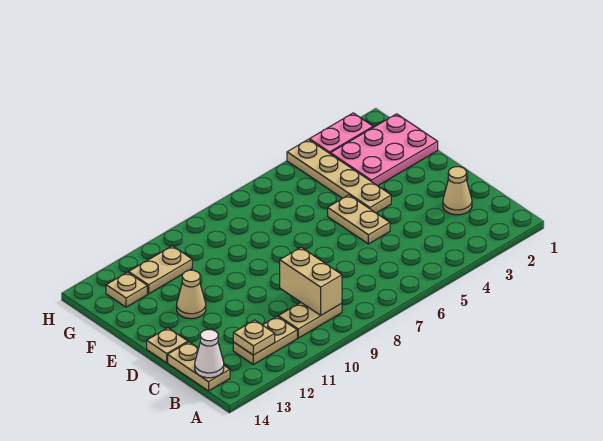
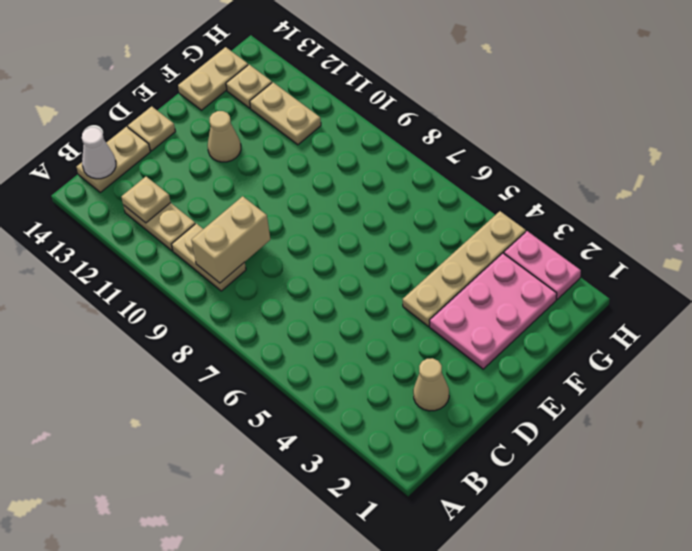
tan plate D5:E5 level 1 -> tan plate F14:G14 level 1
pink plate F1:G3 level 1 -> pink plate E2:G3 level 1

